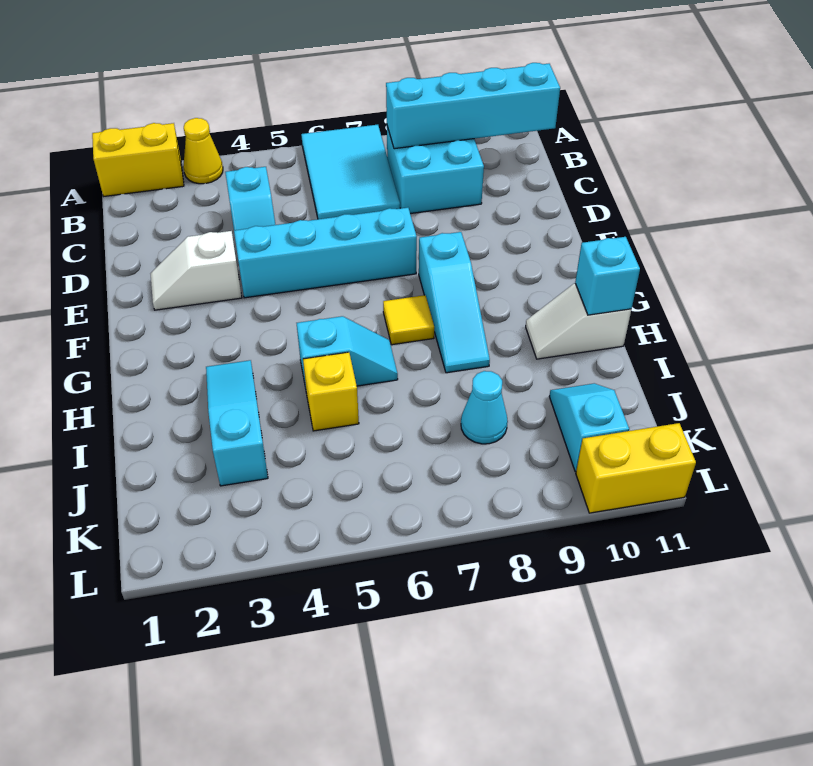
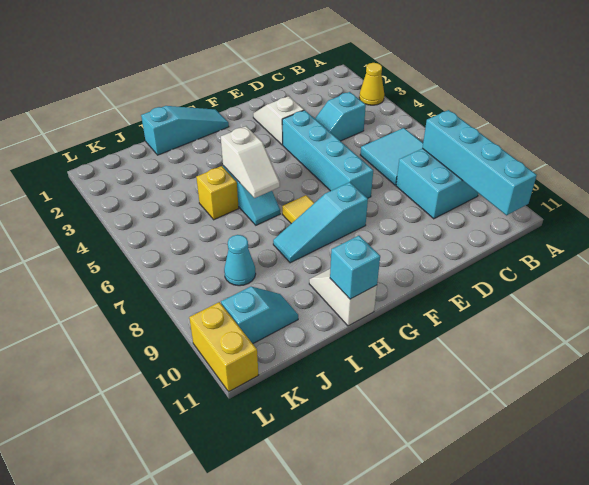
yellow brick A1:A2 level 1 -> none
cyan tile A6:C7 level 1 -> cyan tile B6:C7 level 1
cyan slope H3:J3 level 1 top J -> cyan slope G1:I1 level 1 top I
none -> white slope H5:H6 level 2 top 5

